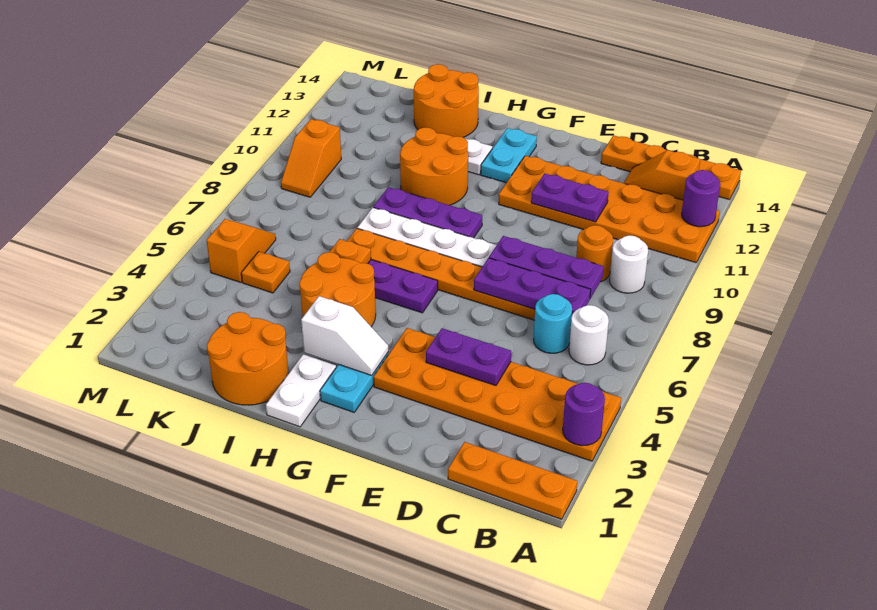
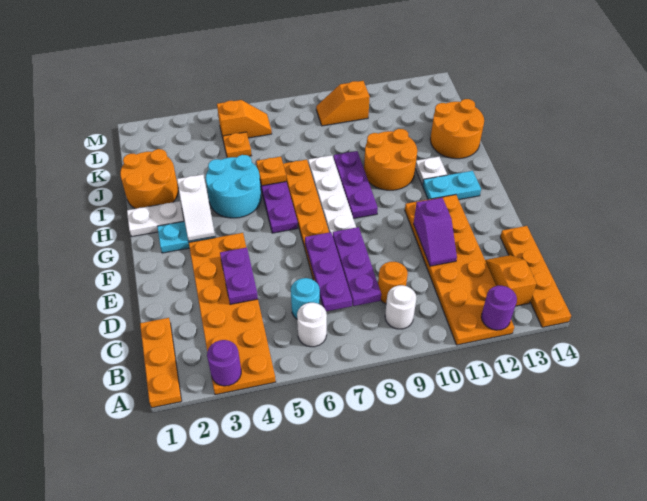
purple plate D11:E11 level 2 -> purple slope D11:E11 level 2 top E
orange round brick H4:I5 level 1 -> cyan round brick H4:I5 level 1

